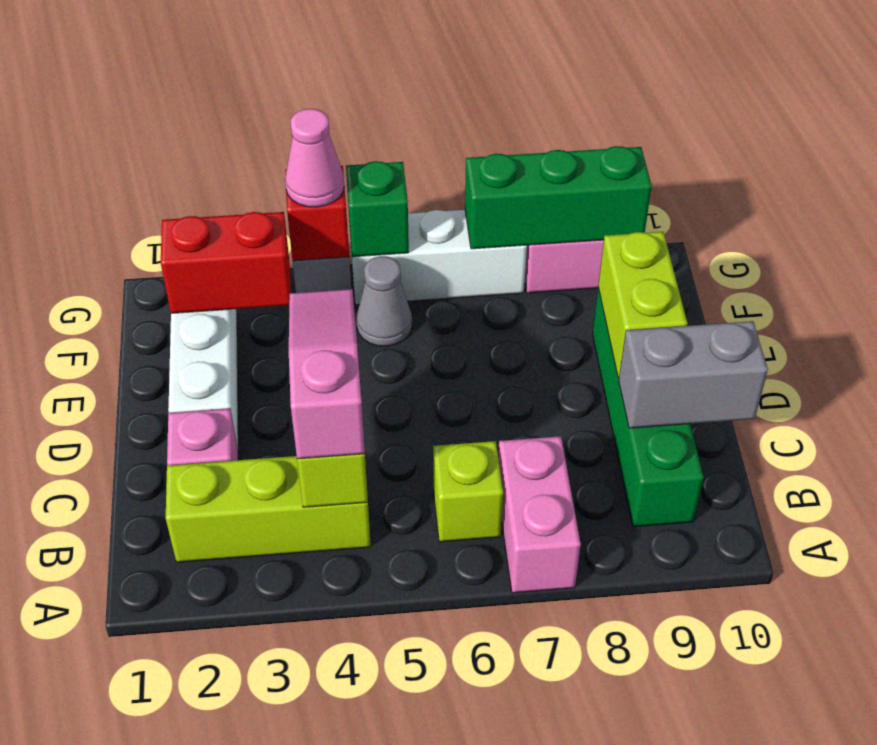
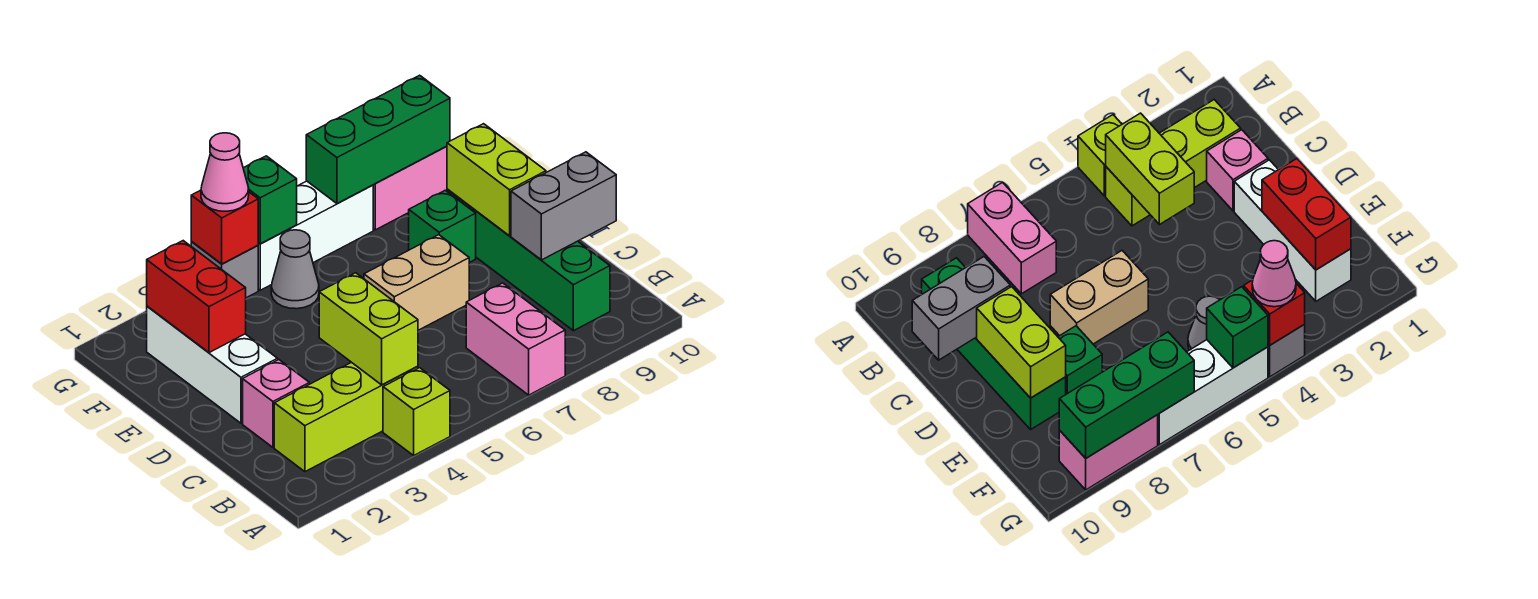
pink slope B4:D4 level 3 top B -> none
lime brick B6 level 1 -> lime brick A4 level 1
none -> tan brick D6:D7 level 1
none -> green brick E8 level 1
red brick F2:F3 level 2 -> red brick E2:F2 level 2

